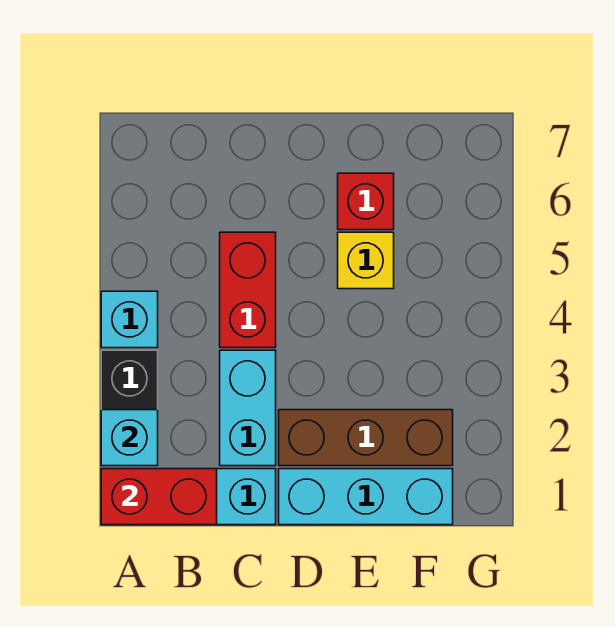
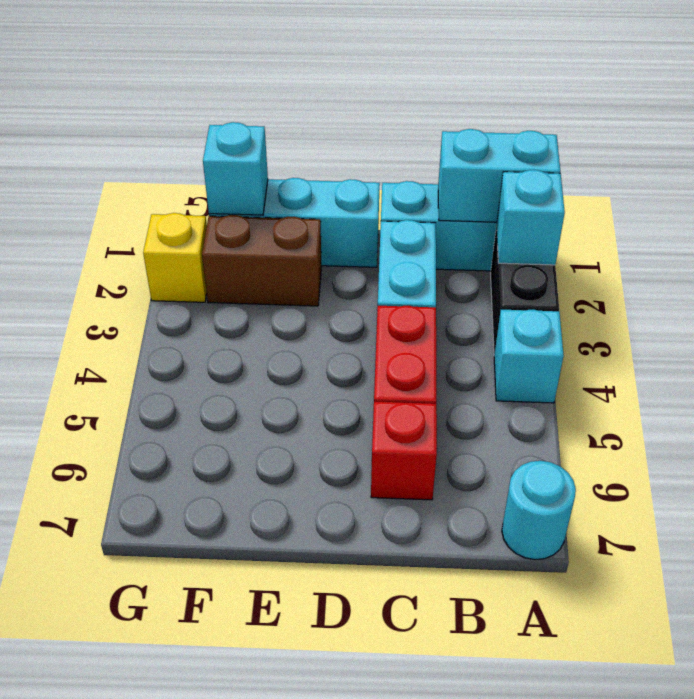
red brick A1:B1 level 2 -> cyan brick A1:B1 level 2
none -> cyan round brick A7 level 1
brown brick D2:F2 level 1 -> brown brick E2:F2 level 1
yellow brick E5 level 1 -> yellow brick G2 level 1
red brick E6 level 1 -> red brick C6 level 1
none -> cyan brick F1 level 2

